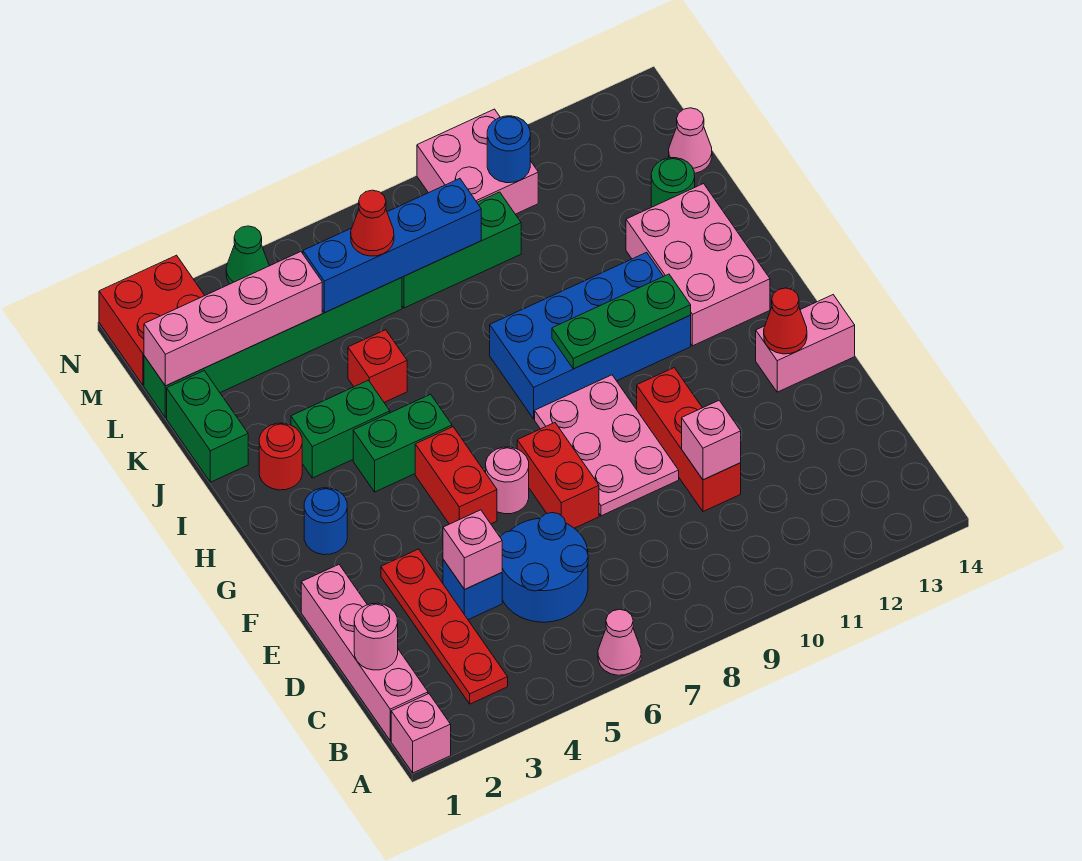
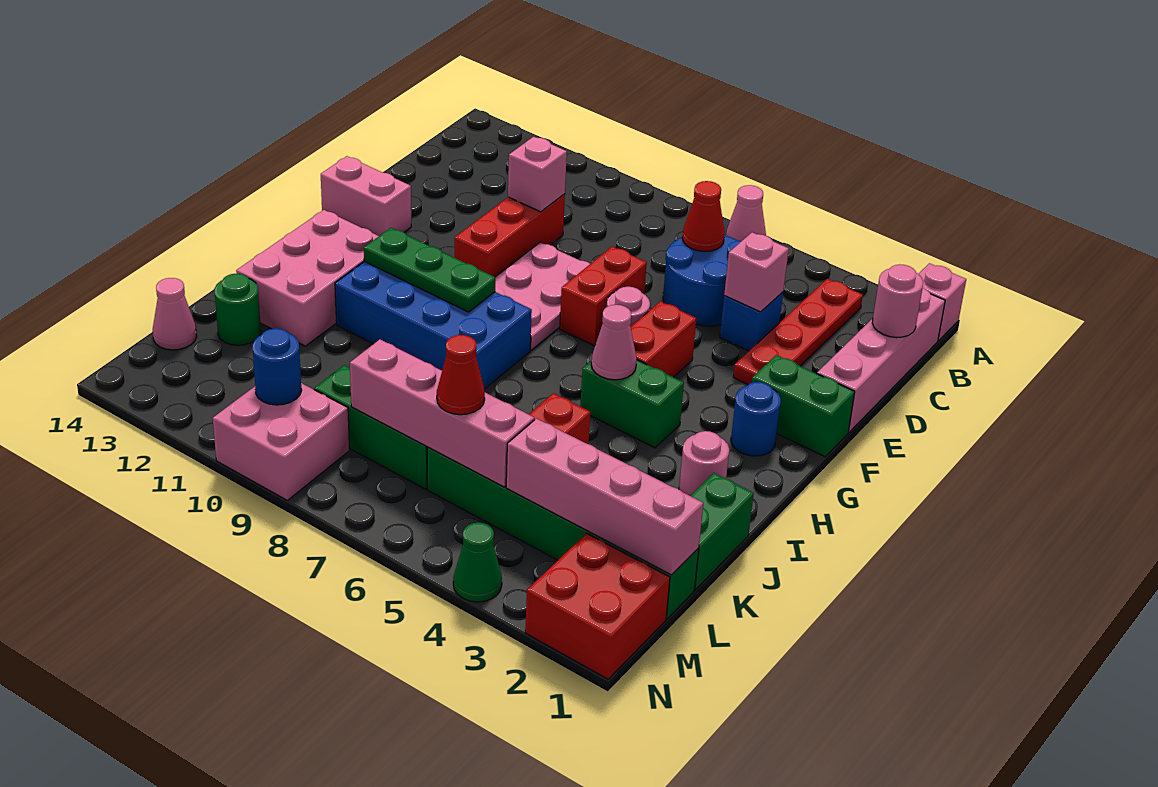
red cone F13 level 2 -> red cone C6 level 2
none -> pink cone H5 level 2
red round brick I2 level 1 -> pink round brick I2 level 1
green brick I3:I4 level 1 -> green brick F1:F2 level 1
blue brick L5:L8 level 2 -> pink brick L5:L8 level 2

